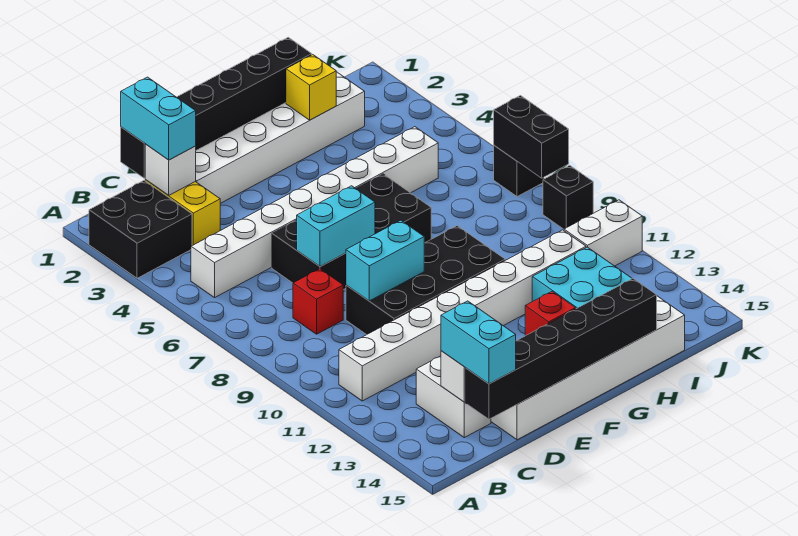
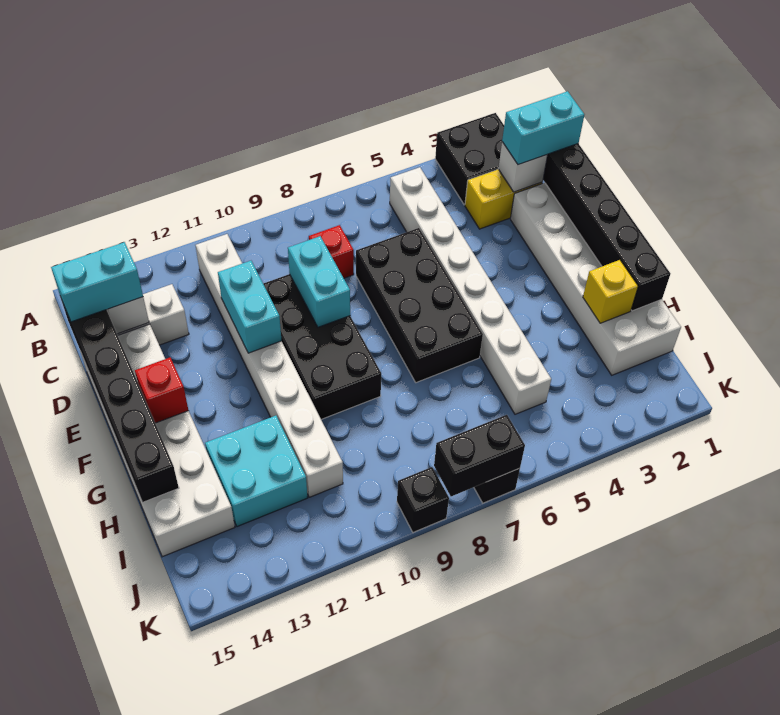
cyan brick D7:E7 level 2 -> cyan brick D11:E11 level 2
white brick J11:K11 level 1 -> none

